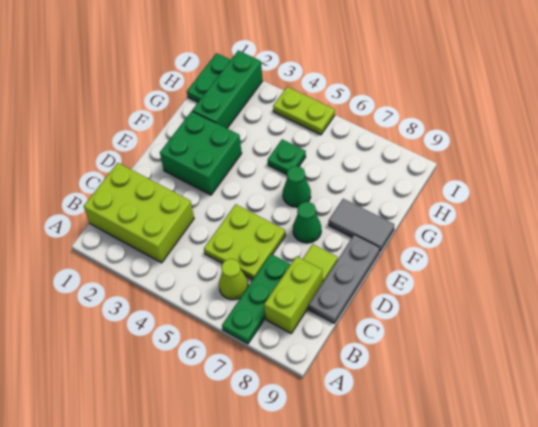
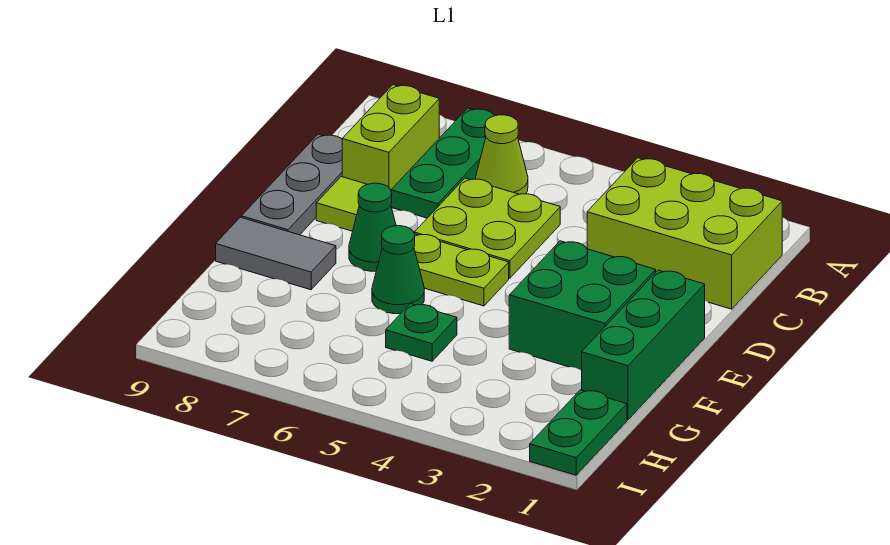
green brick G2:I2 level 1 -> green brick E1:G1 level 1
lime plate I4:I5 level 1 -> lime plate E5:E6 level 1

